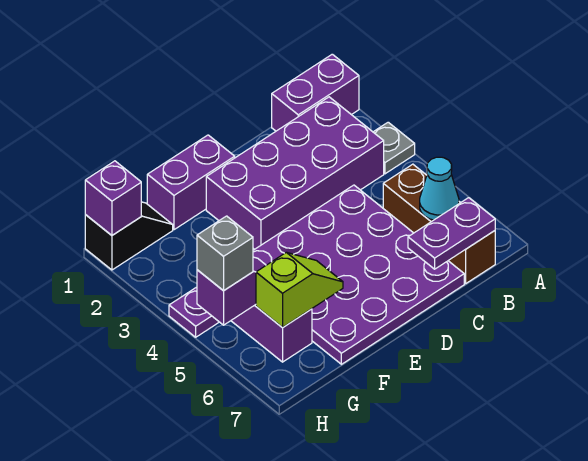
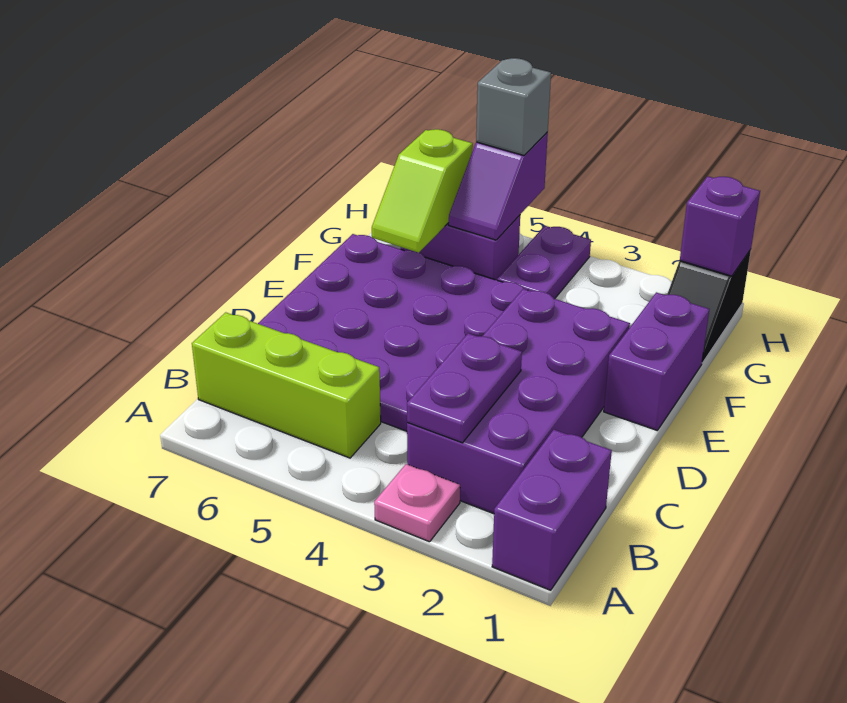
grey plate A3 level 1 -> pink plate A3 level 1
brown brick B5:B7 level 1 -> lime brick B5:B7 level 1
cyan cone B6 level 2 -> none
purple plate B7:C7 level 2 -> purple plate B3:C3 level 2

